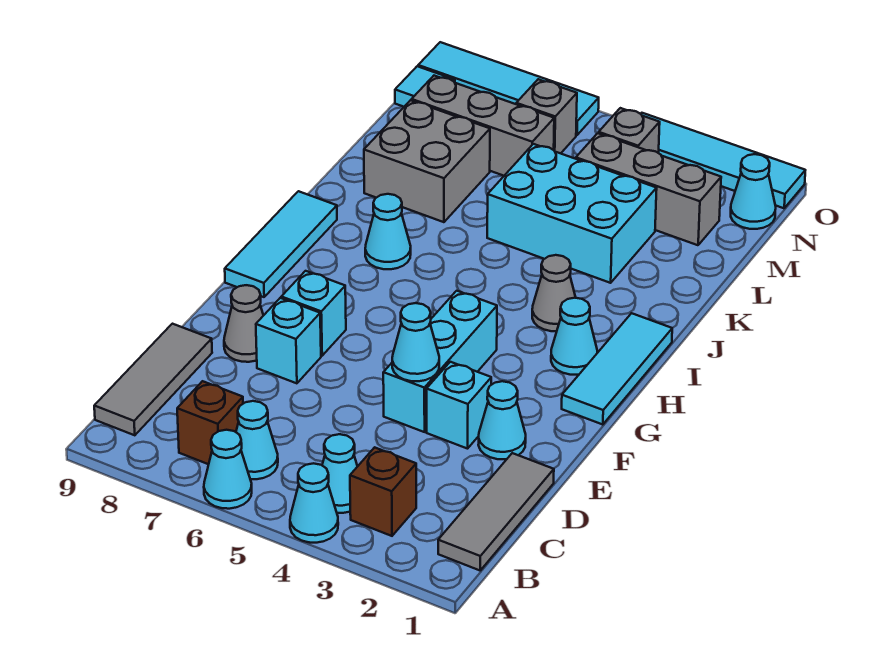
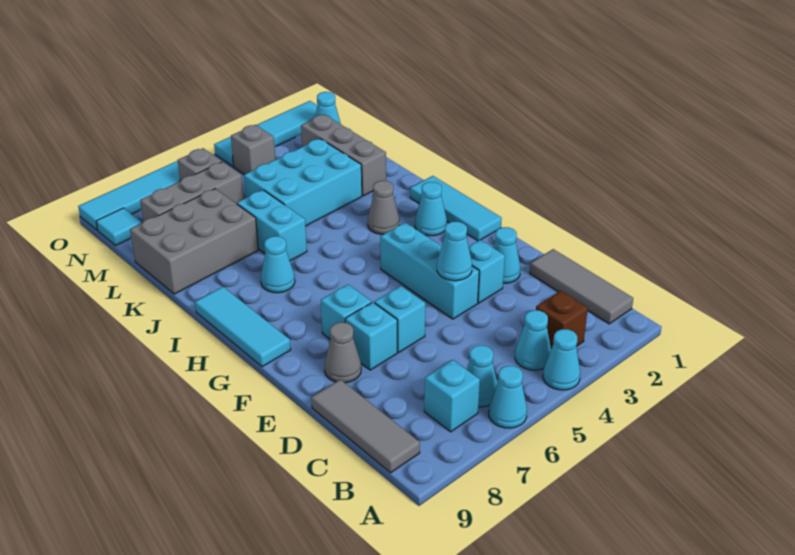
brown brick B7 level 1 -> cyan brick B7 level 1
none -> cyan brick E6 level 1
none -> cyan brick J6:K6 level 1
grey brick K7:L8 level 1 -> grey brick K7:L9 level 1
grey brick M2:M4 level 1 -> grey brick K2:M2 level 1

